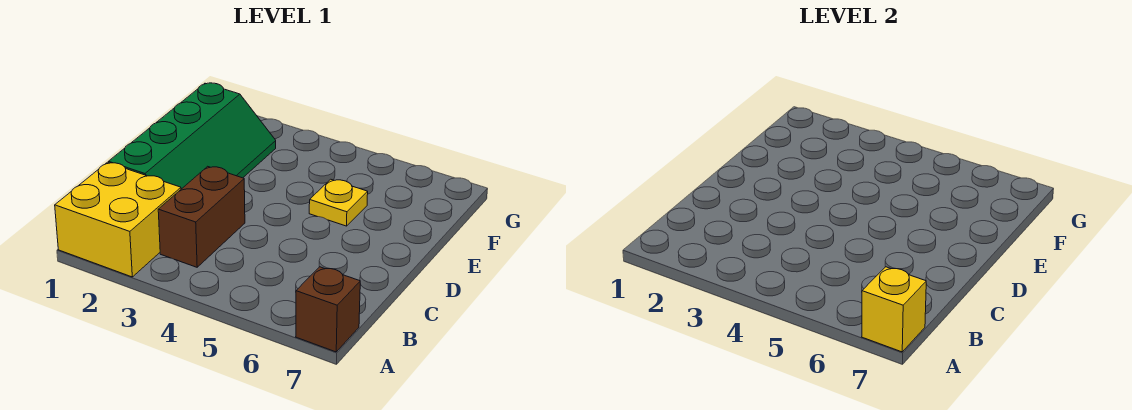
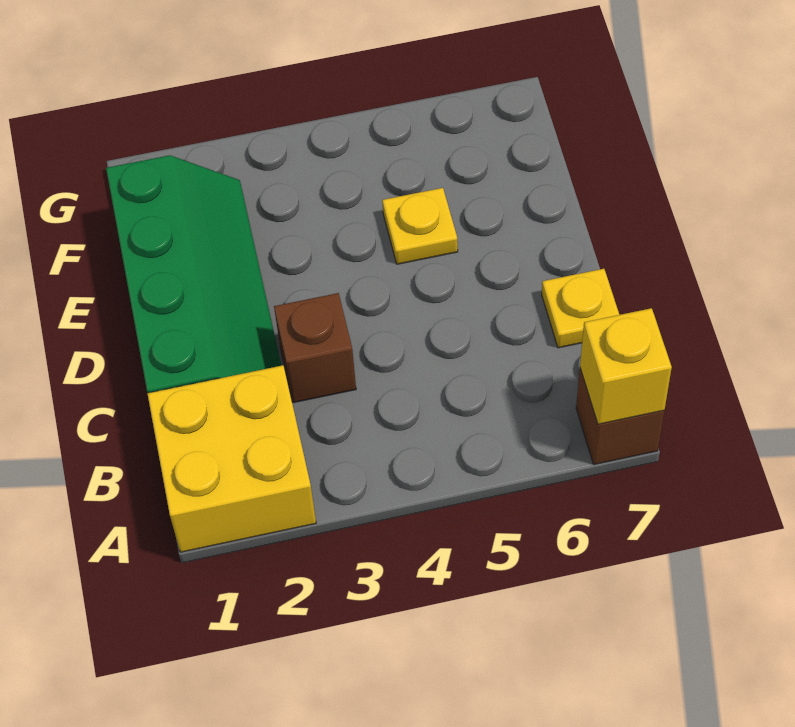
brown brick B3:C3 level 1 -> brown brick C3 level 1
none -> yellow plate C7 level 1

